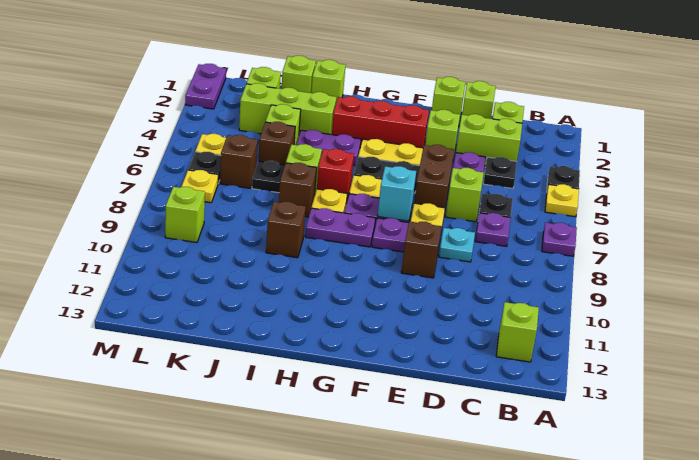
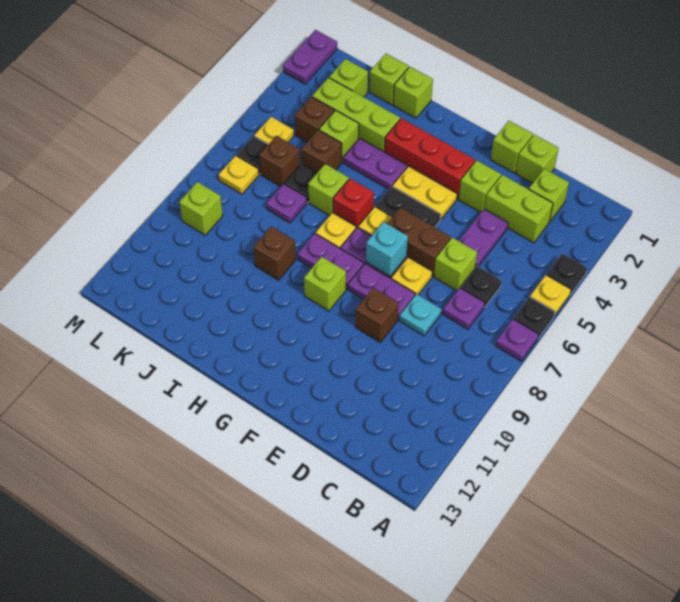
lime brick B12 level 1 -> lime brick G9 level 1
black plate C4 level 1 -> black plate A6 level 1
brown brick E5:E6 level 1 -> brown brick E6:F6 level 1
brown brick I7 level 1 -> brown brick K4 level 1
none -> purple plate J7 level 1

